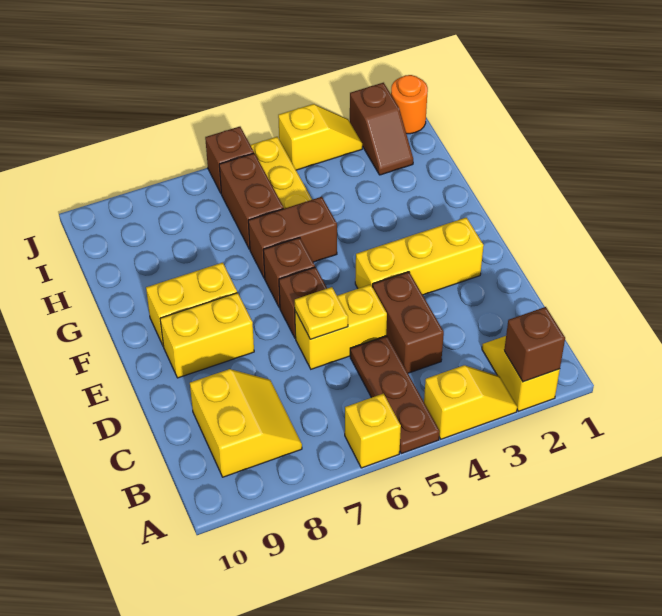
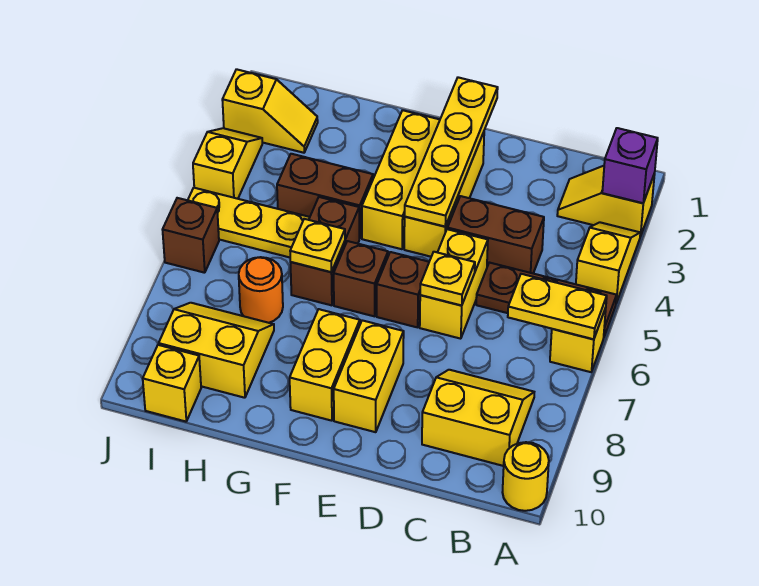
brown brick A2 level 2 -> purple brick A2 level 2
none -> yellow plate A6:B6 level 2
none -> yellow round brick A10 level 1
none -> yellow plate E1:E4 level 2
none -> yellow brick F2:F4 level 1
none -> yellow plate G6 level 2
brown brick H6:I6 level 1 -> brown brick G4:H4 level 1
none -> yellow slope H8:I9 level 1 top 9
brown slope I2:J2 level 1 top J -> yellow slope I2:J2 level 1 top J
none -> yellow brick I10 level 1
orange round brick J1 level 1 -> orange round brick H7 level 1

